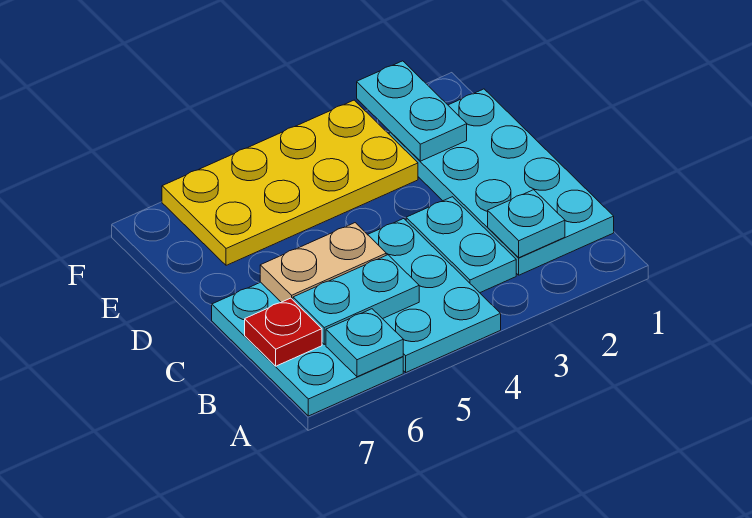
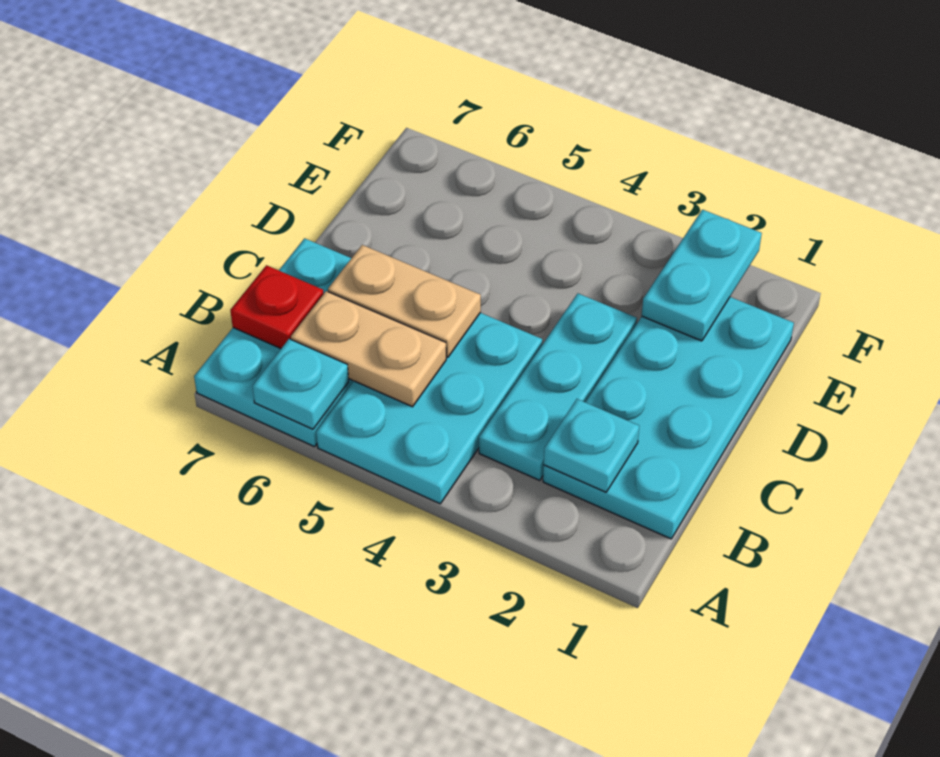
cyan plate B3:C3 level 1 -> cyan plate B3:D3 level 1
cyan plate B5:B6 level 2 -> tan plate B5:B6 level 2
yellow plate E3:F6 level 1 -> none

